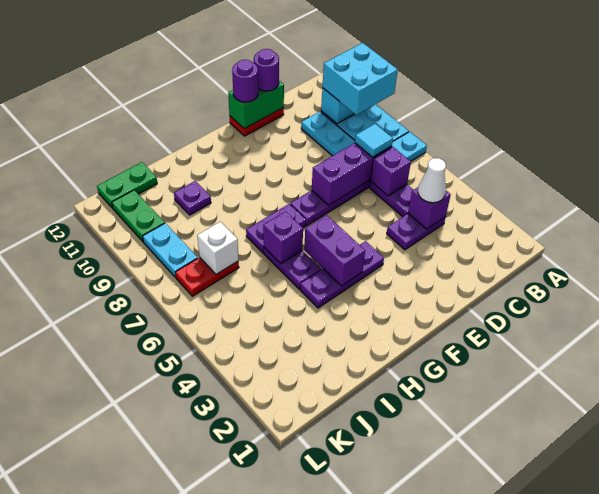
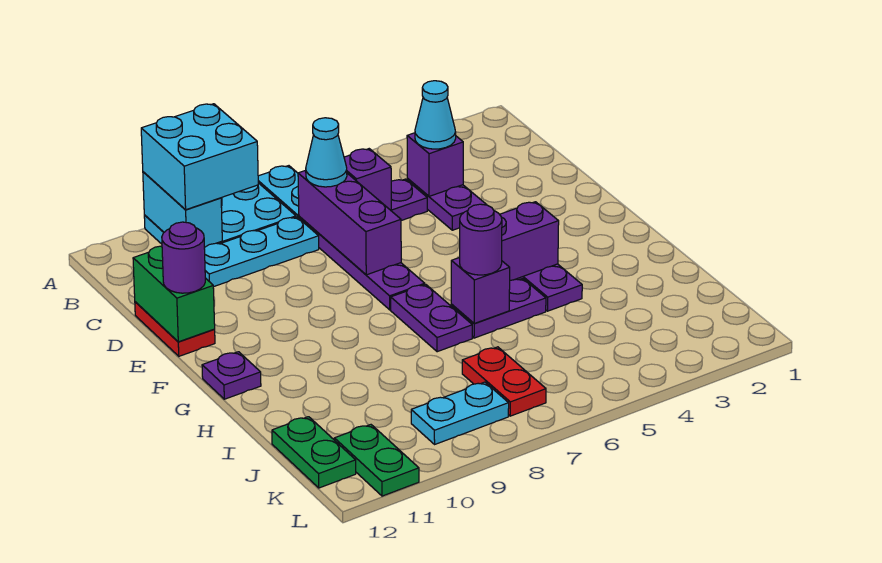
white cone C4 level 3 -> cyan cone C4 level 3
cyan tile C7 level 3 -> cyan cone C7 level 3
purple round brick D12 level 3 -> purple round brick H6 level 3
purple plate I10 level 1 -> purple plate G12 level 1
white brick J7 level 2 -> none
green plate K10:K11 level 1 -> green plate K11:L11 level 1

